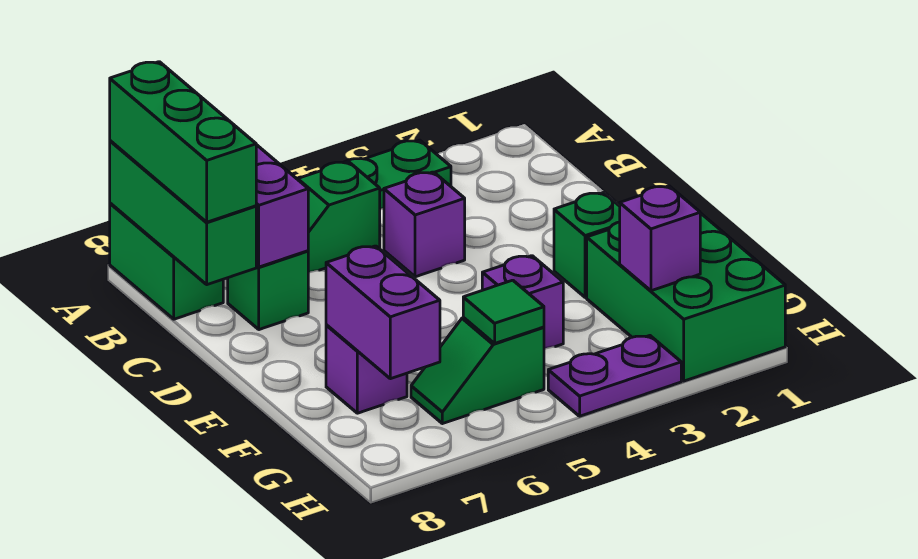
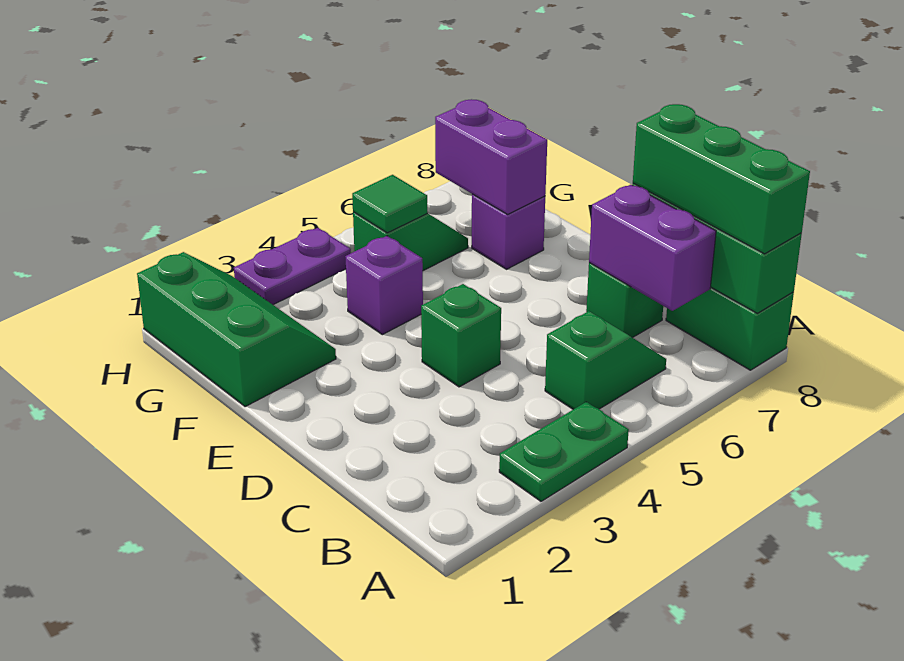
purple brick C4 level 1 -> none
green brick E2 level 1 -> green brick D4 level 1
green brick F1:H2 level 1 -> green slope F1:H2 level 1 top 1
purple brick G2 level 2 -> none

